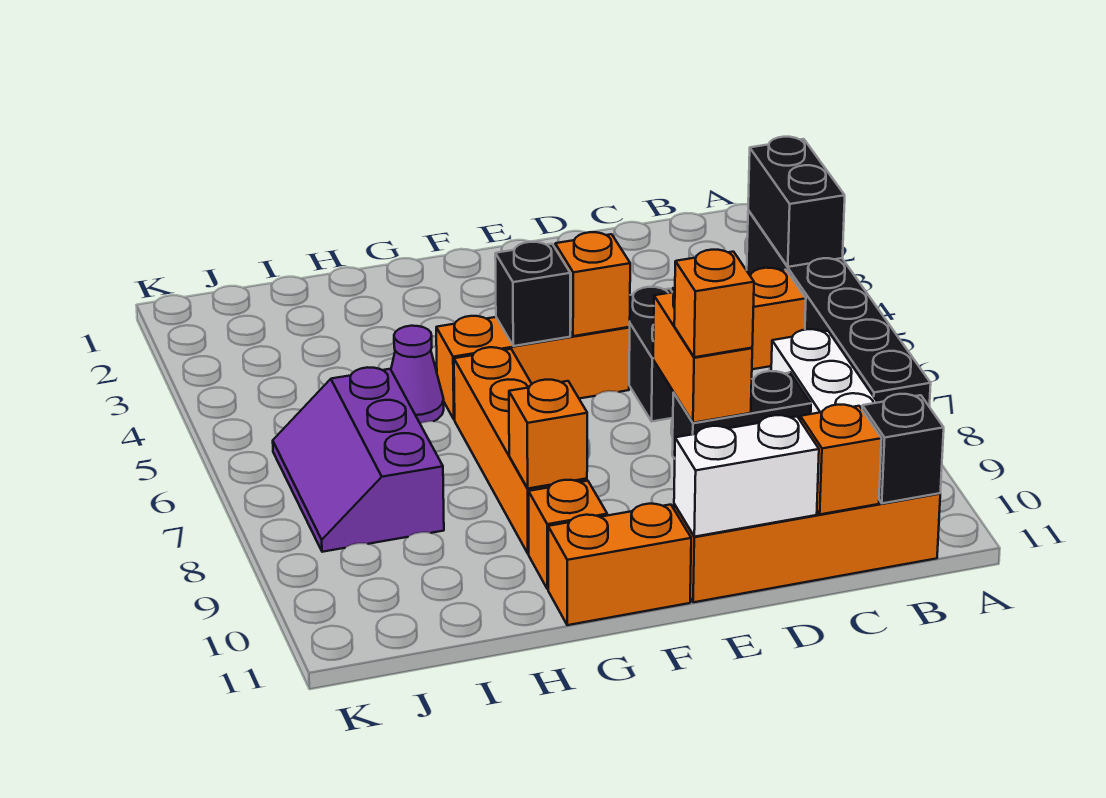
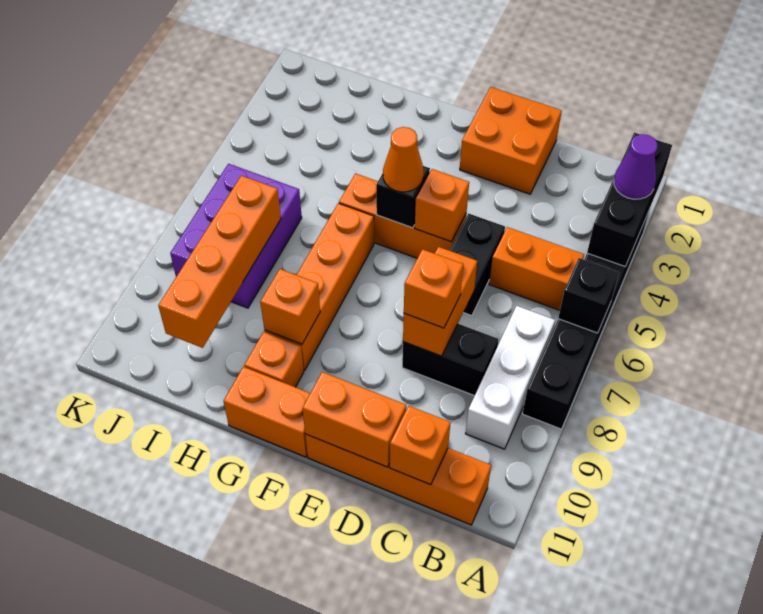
black brick A3:A4 level 2 -> black brick A2:A4 level 2
black brick B11 level 2 -> black brick A6 level 2
none -> orange brick D1:E2 level 1
white brick D11:E11 level 2 -> orange brick D11:E11 level 2
none -> orange cone F5 level 3
purple cone H5 level 1 -> purple cone A3 level 3
purple slope I6:J8 level 1 top I -> purple brick I6:J8 level 1
none -> orange brick I7:I10 level 2

